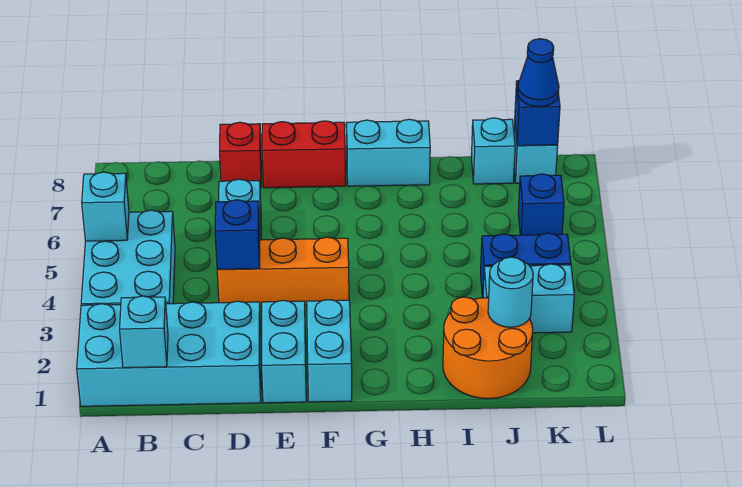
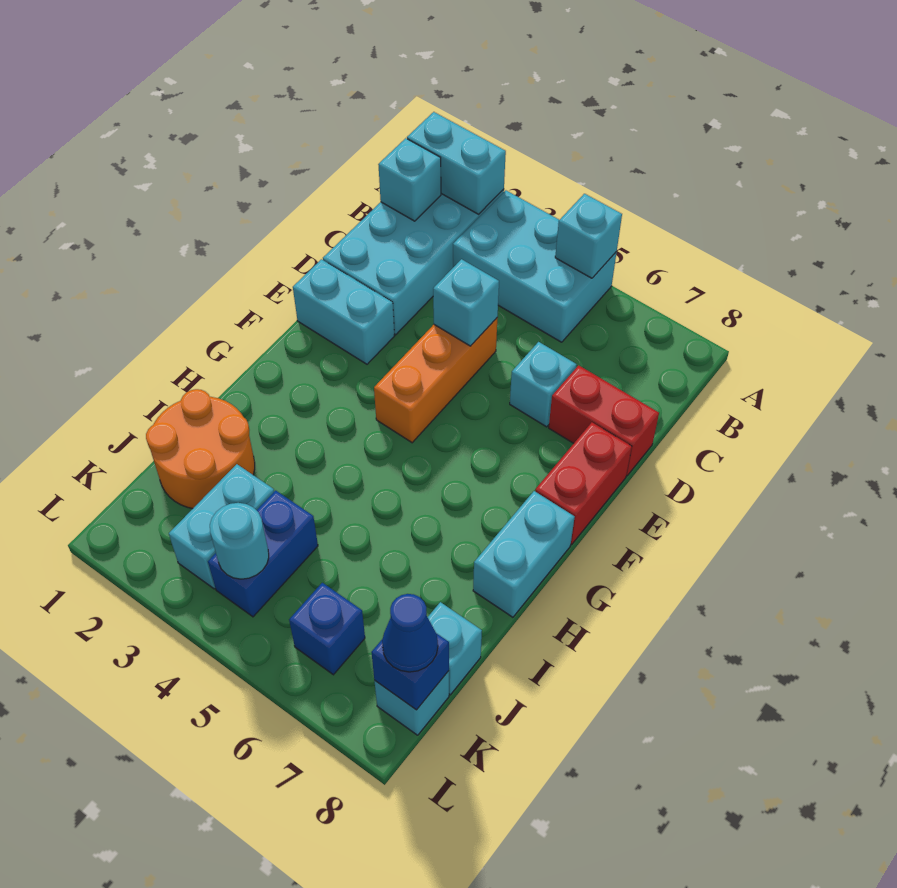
blue brick D4 level 2 -> cyan brick D4 level 2
red brick D8 level 1 -> red brick D7:D8 level 1
cyan brick F1:F2 level 1 -> cyan brick A1:A2 level 2
cyan round brick J2 level 2 -> cyan round brick K4 level 2

